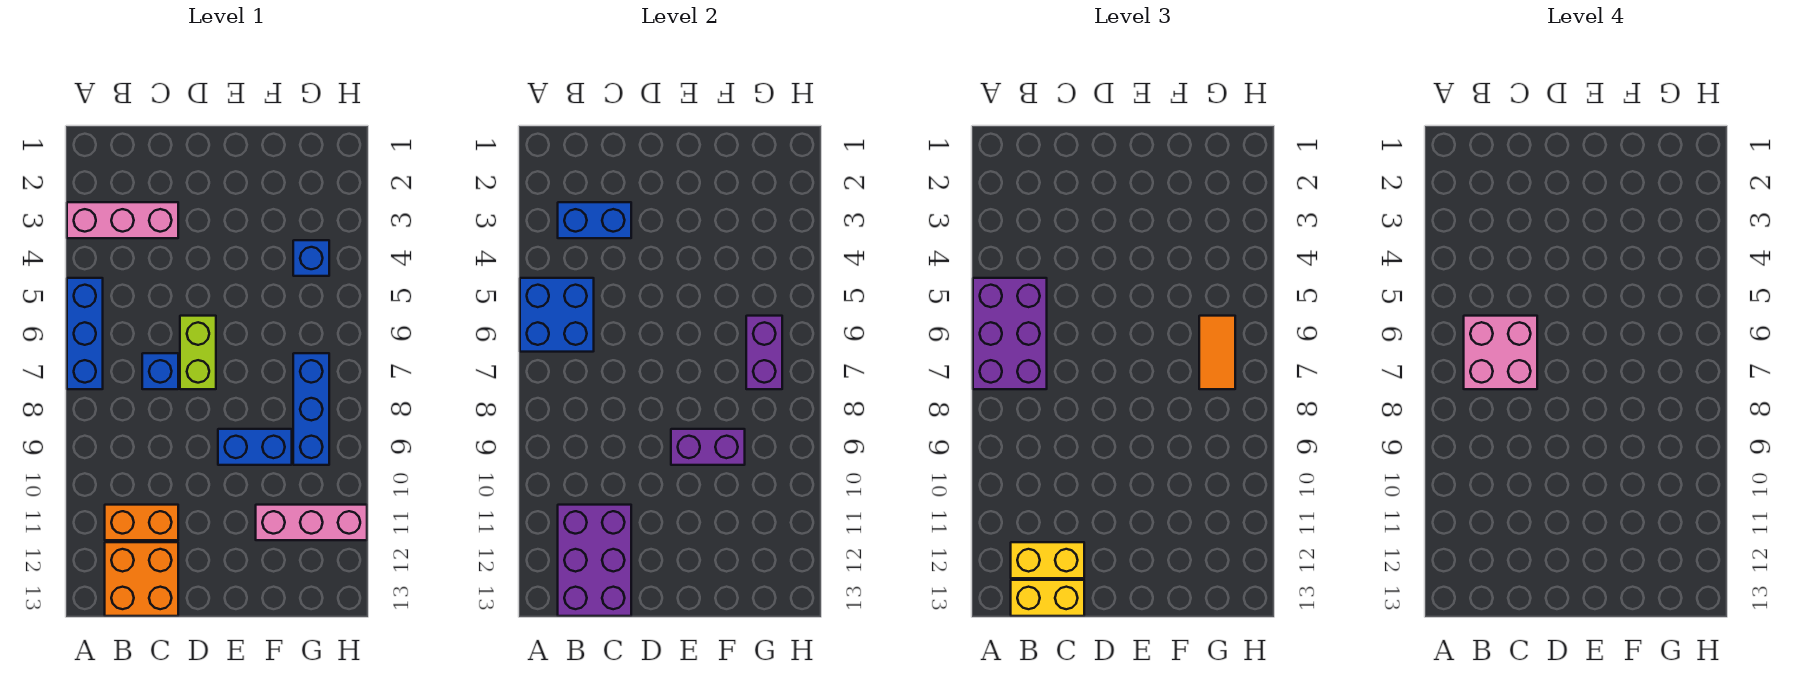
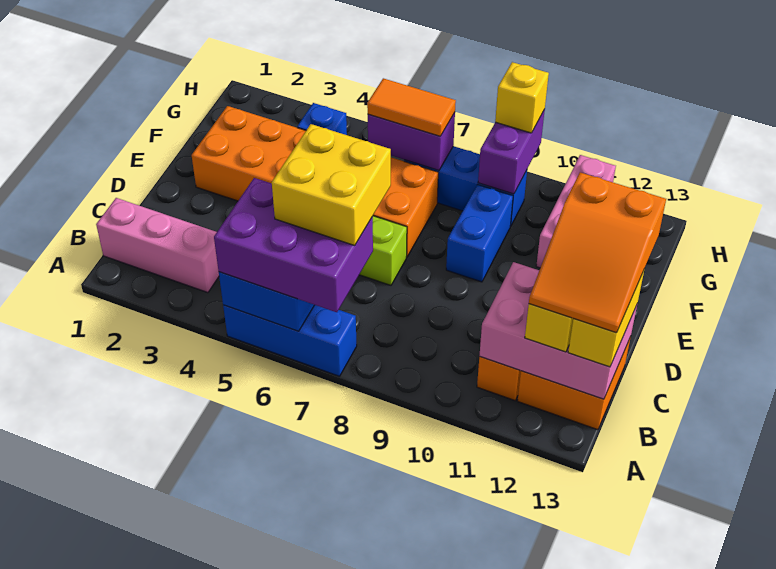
pink brick A3:C3 level 1 -> pink brick B1:B3 level 1
blue brick B3:C3 level 2 -> none
pink brick B6:C7 level 4 -> yellow brick B6:C7 level 4
purple brick B11:C13 level 2 -> pink brick B11:C13 level 2
none -> orange slope B12:D13 level 4 top D
blue brick C7 level 1 -> none
none -> orange brick E2:F7 level 1
purple brick E9:F9 level 2 -> purple brick G9:H9 level 2
none -> yellow brick H9 level 3

